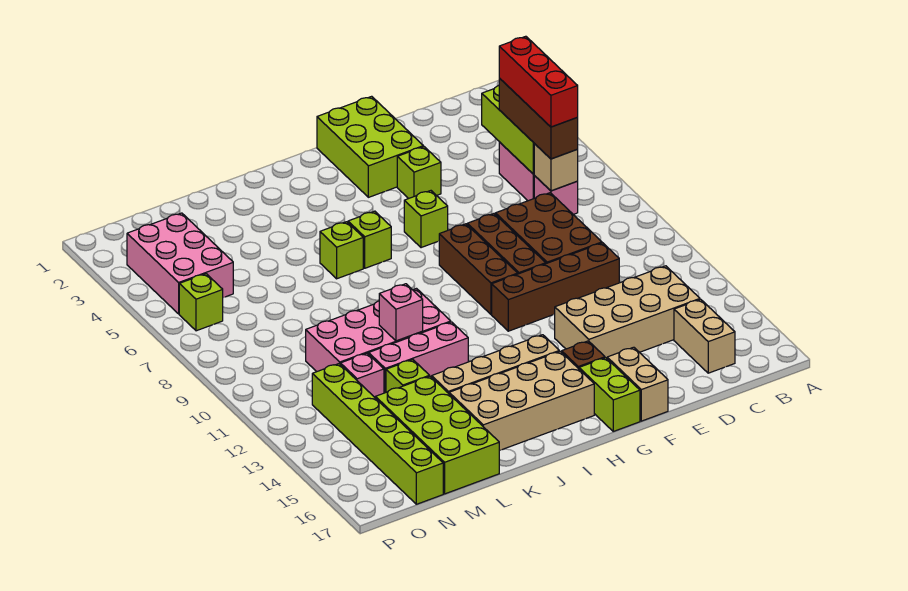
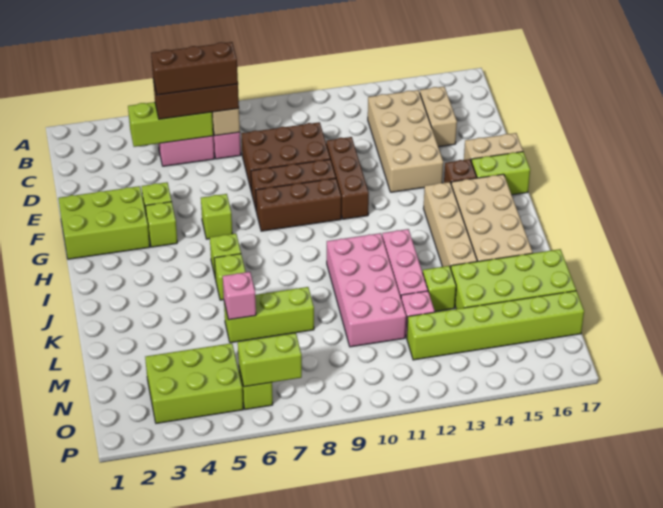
red brick C5:C7 level 4 -> brown brick C5:C7 level 4
tan brick C15:C16 level 1 -> tan brick C15:D15 level 1
brown brick D11:G11 level 1 -> brown brick E11:G11 level 1
none -> lime brick G4 level 1
pink brick K11 level 2 -> pink brick L6 level 2
none -> lime brick L6:L8 level 1
pink brick N3:O5 level 1 -> lime brick N3:O5 level 1
none -> lime brick O6:O7 level 2

